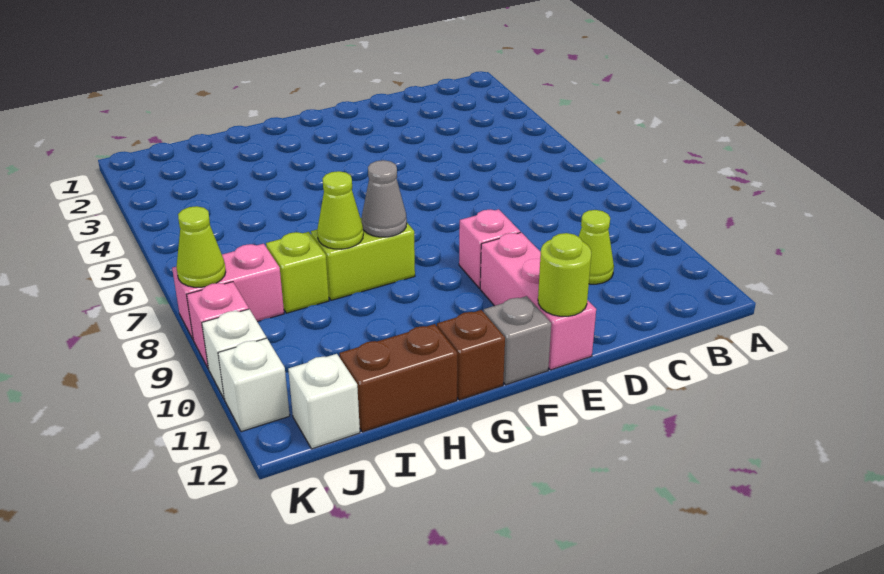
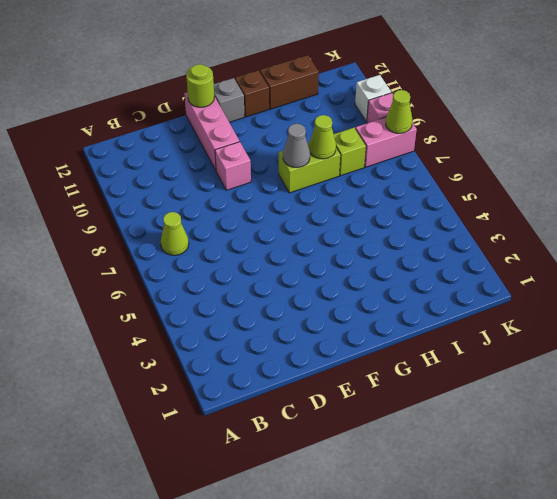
lime cone C10 level 1 -> lime cone B7 level 1
white brick J12 level 1 -> none
white brick K11 level 1 -> none

